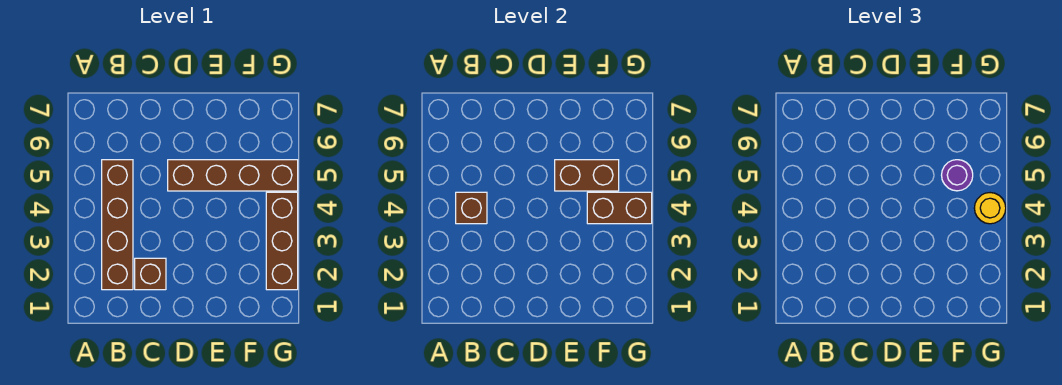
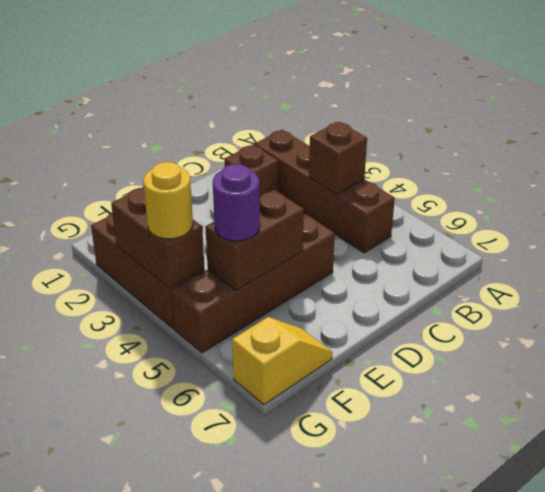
brown brick F4:G4 level 2 -> brown brick G3:G4 level 2
none -> yellow slope F7:G7 level 1 top G

